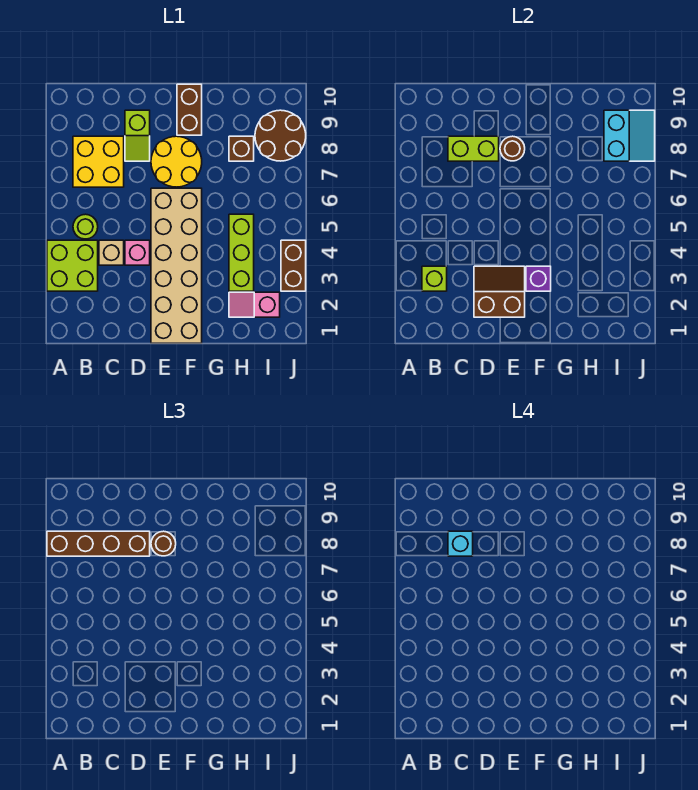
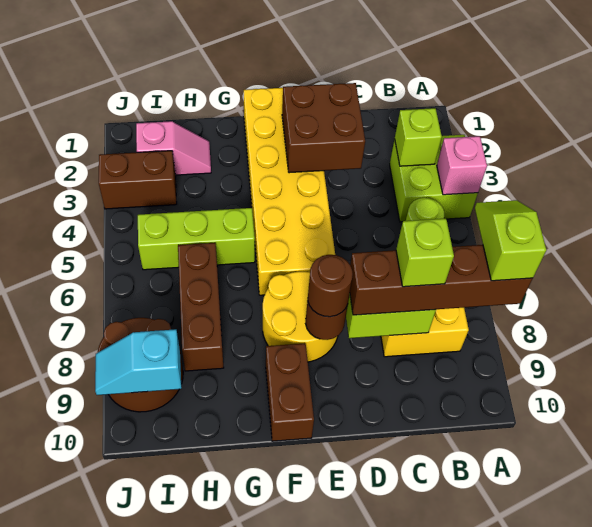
tan brick C4 level 1 -> none
cyan brick C8 level 4 -> lime brick C8 level 4
brown slope D2:E3 level 2 top 2 -> brown brick D2:E3 level 2
pink brick D4 level 1 -> pink brick A4 level 2
lime slope D8:D9 level 1 top 9 -> lime slope A7:A8 level 4 top 8
tan brick E1:F6 level 1 -> yellow brick E1:F6 level 1
purple brick F3 level 2 -> none
lime brick H3:H5 level 1 -> lime brick G5:I5 level 1
brown brick H8 level 1 -> brown brick H6:H8 level 1
cyan slope I8:J9 level 2 top I -> cyan slope I9:J9 level 2 top I
brown brick J3:J4 level 1 -> brown brick I3:J3 level 1

